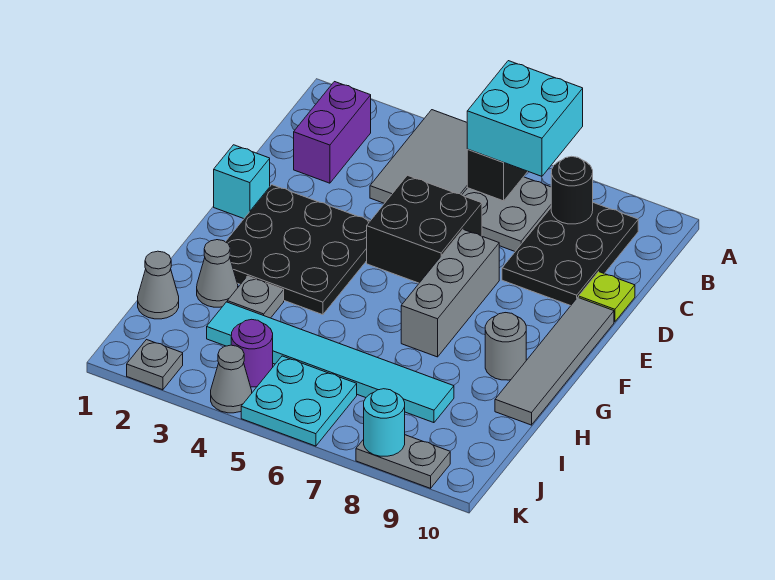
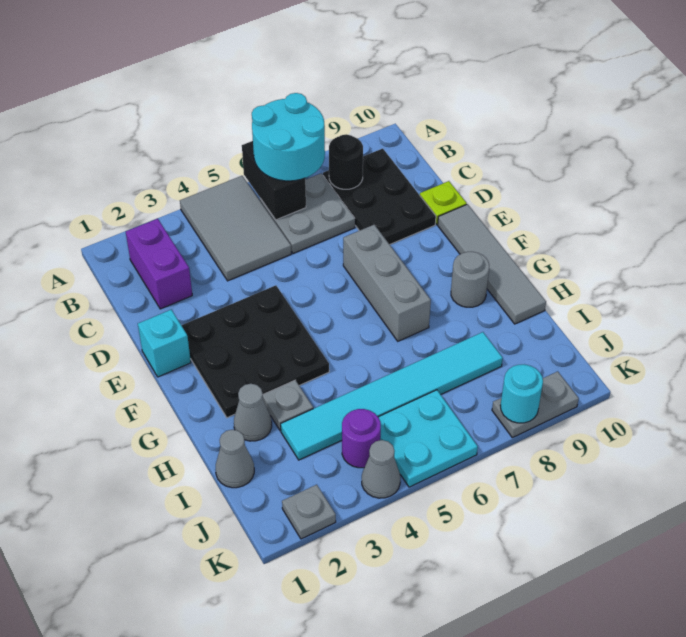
cyan brick A6:B7 level 3 -> cyan round brick A6:B7 level 3
black brick D5:E6 level 1 -> none

